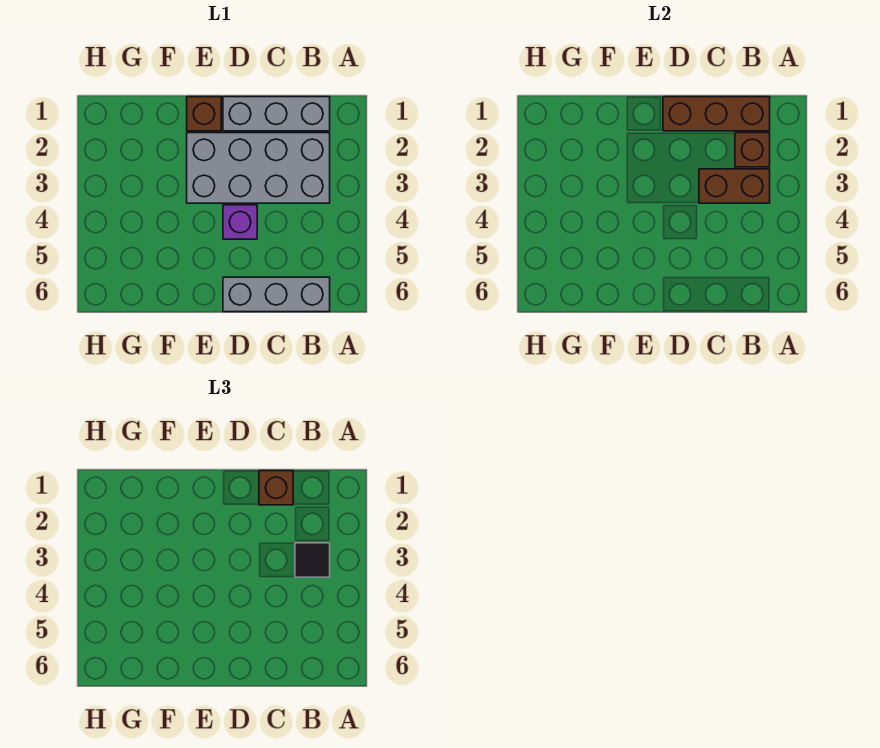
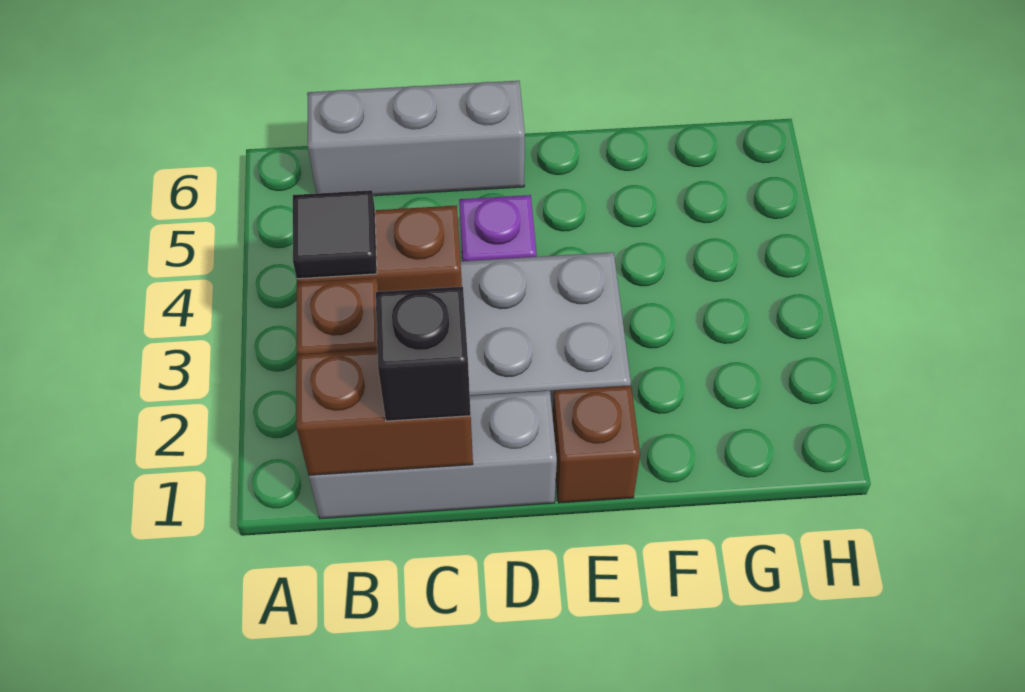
brown brick B1:D1 level 2 -> brown brick B1:C1 level 2
brown brick C1 level 3 -> black brick C1 level 3

